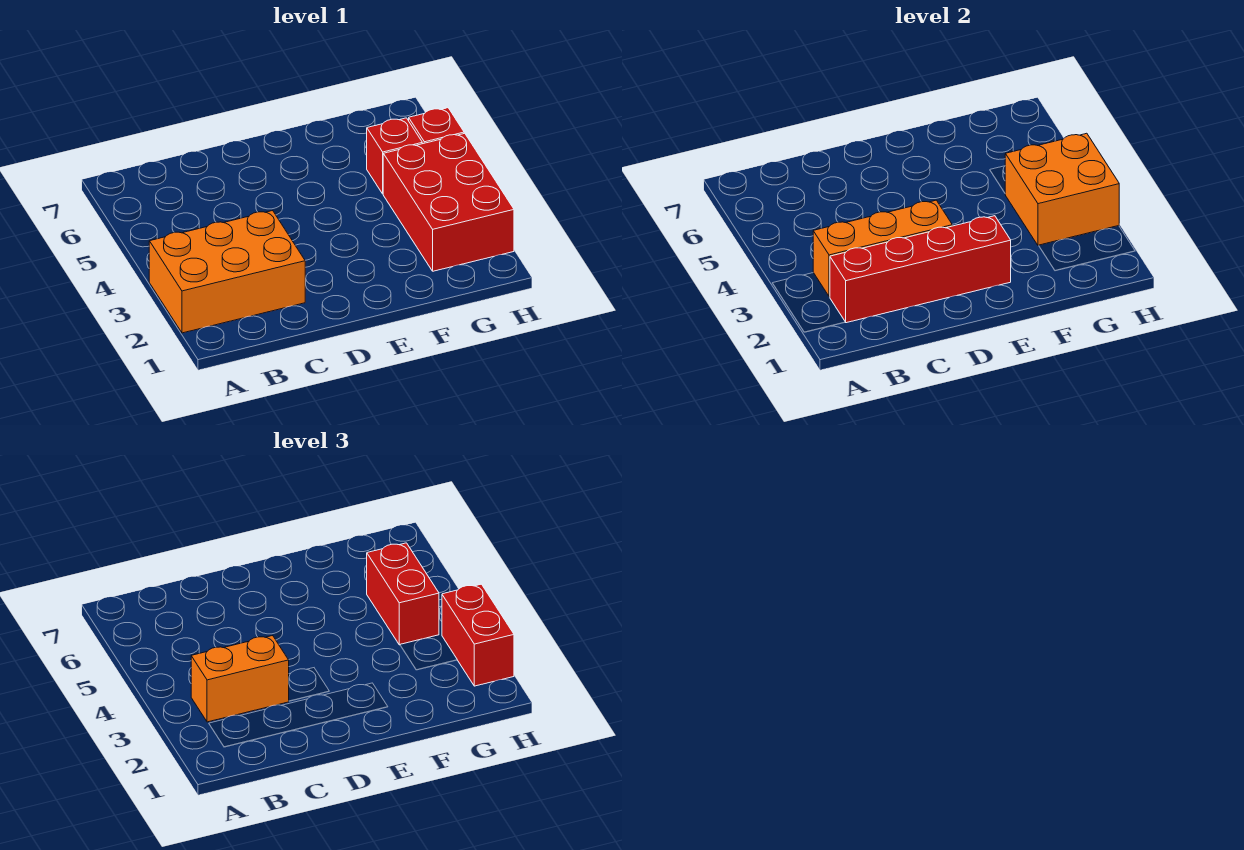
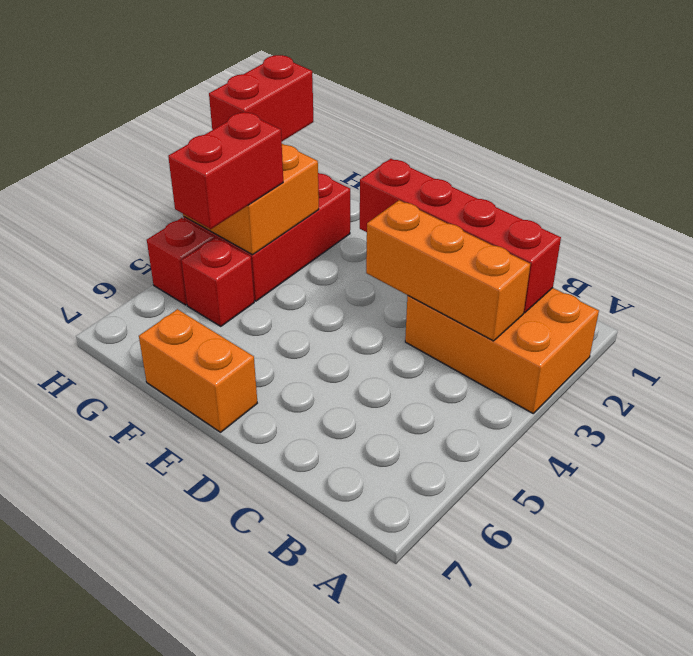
orange brick B3:C3 level 3 -> orange brick E7:F7 level 1

